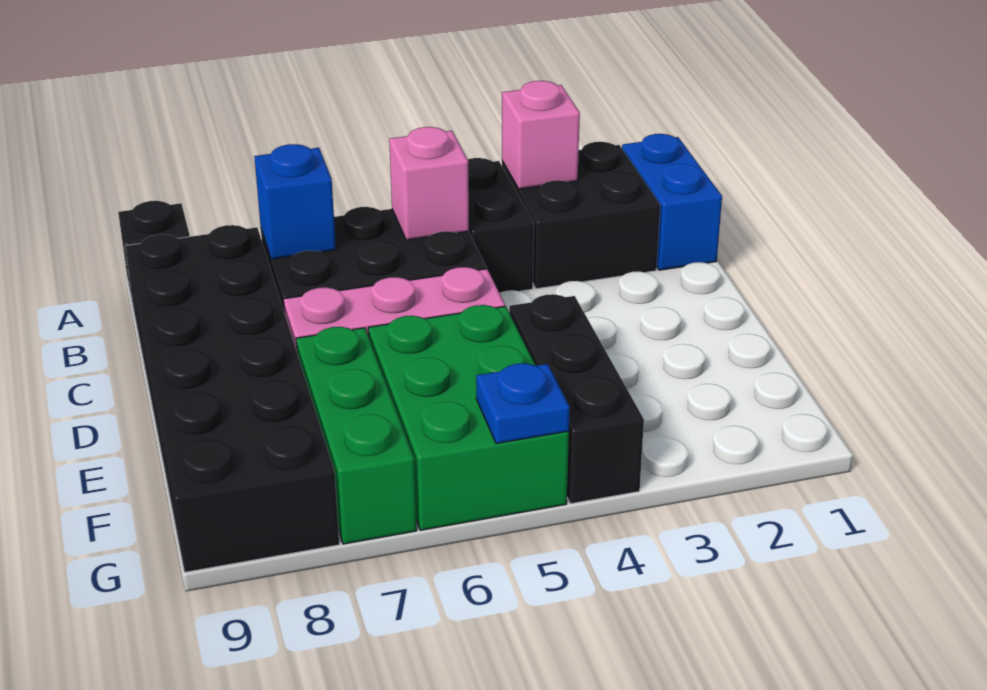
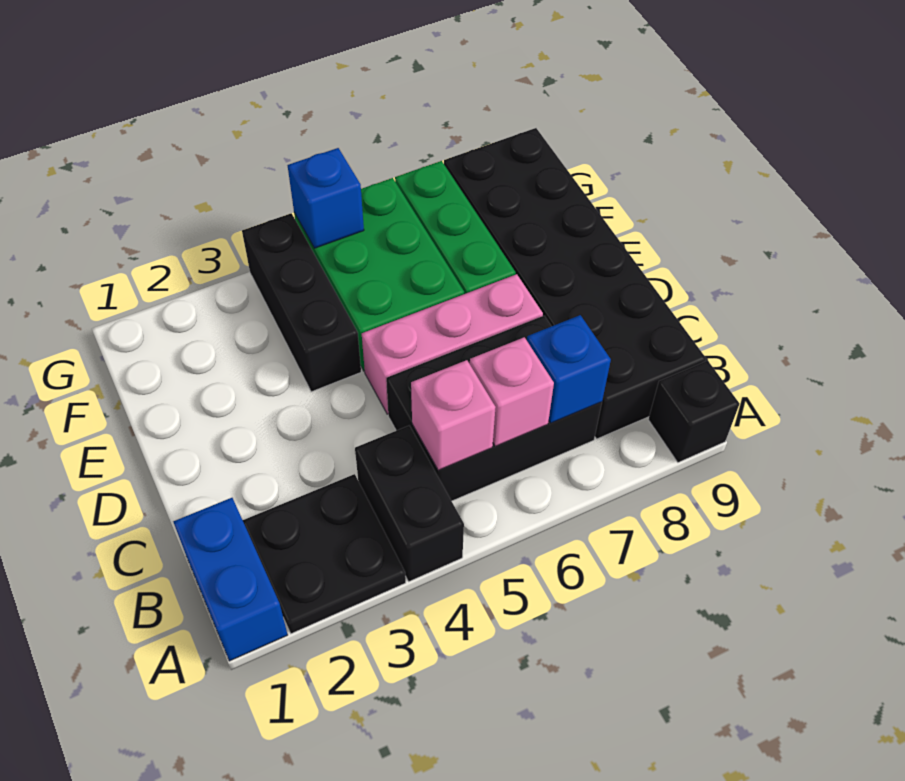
black brick A2:B3 level 1 -> black plate A2:B3 level 1
pink brick A3 level 2 -> pink brick B6 level 2
blue plate G5 level 2 -> blue brick G5 level 2

